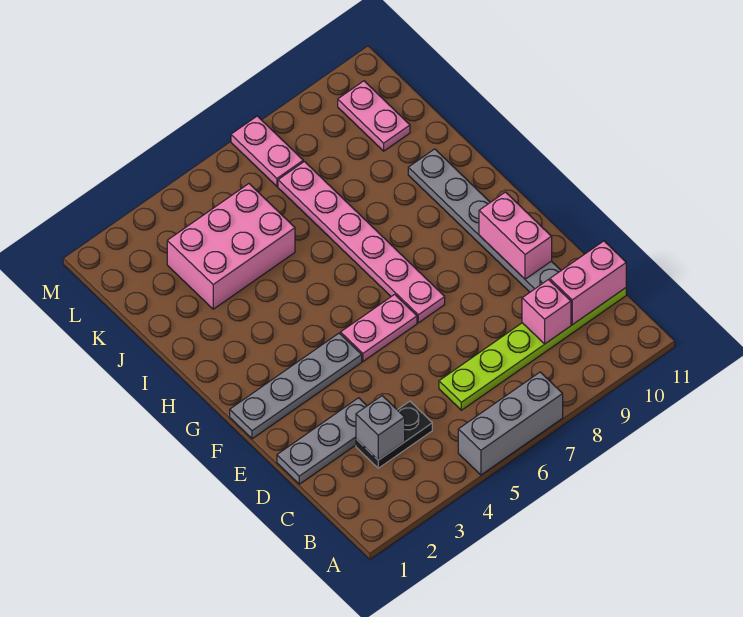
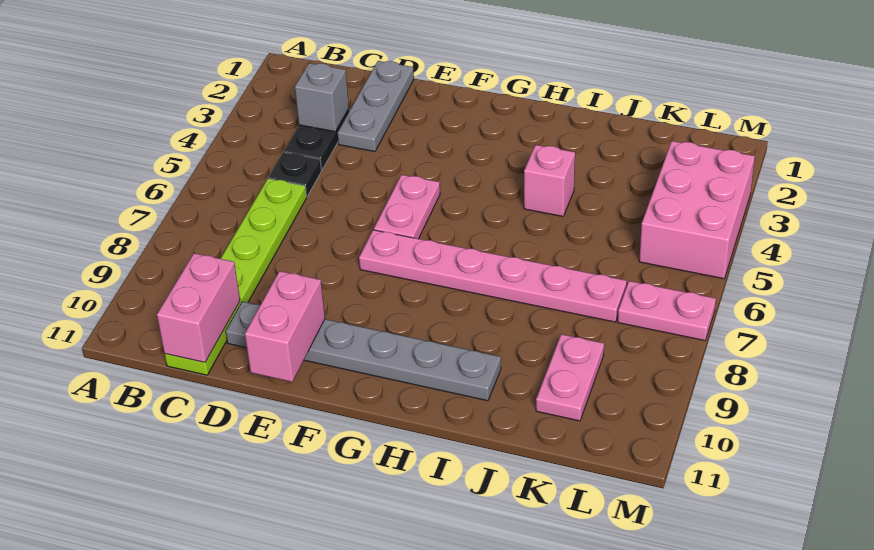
grey brick A5:A7 level 1 -> none
none -> black plate C5 level 1
pink brick C9 level 2 -> pink brick I4 level 1
pink brick E10:F10 level 2 -> pink brick E10:E11 level 2
grey plate F1:F4 level 1 -> none
pink brick J3:K5 level 1 -> pink brick L3:M5 level 1
pink plate K10:L10 level 1 -> pink plate K9:K10 level 1

